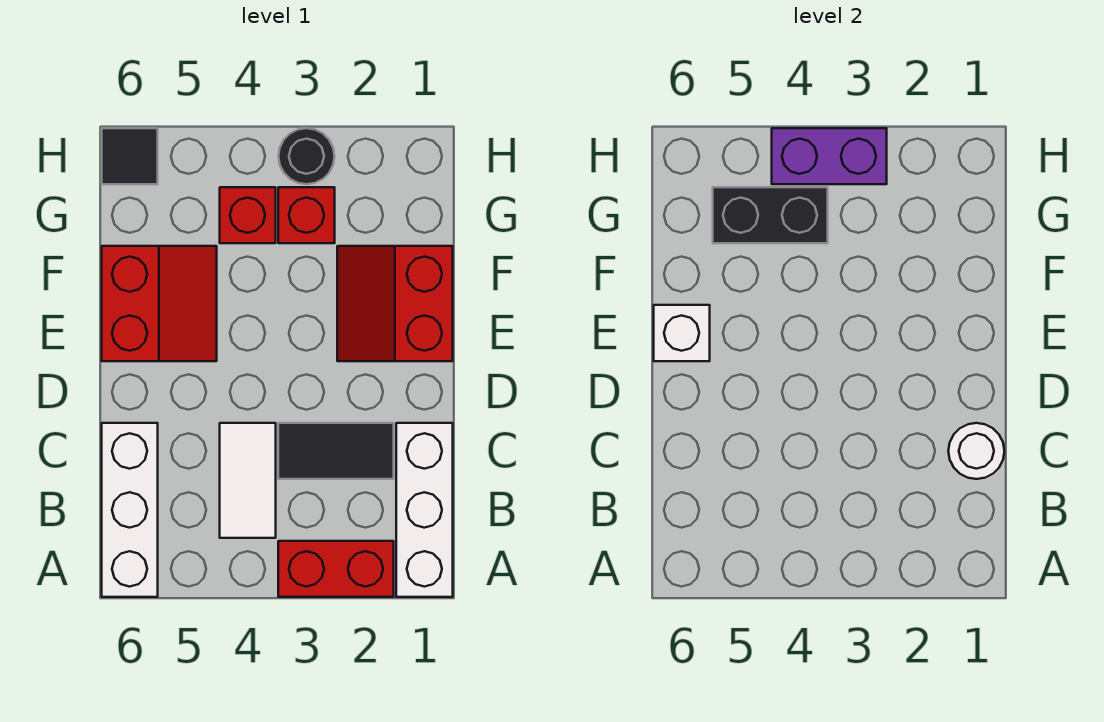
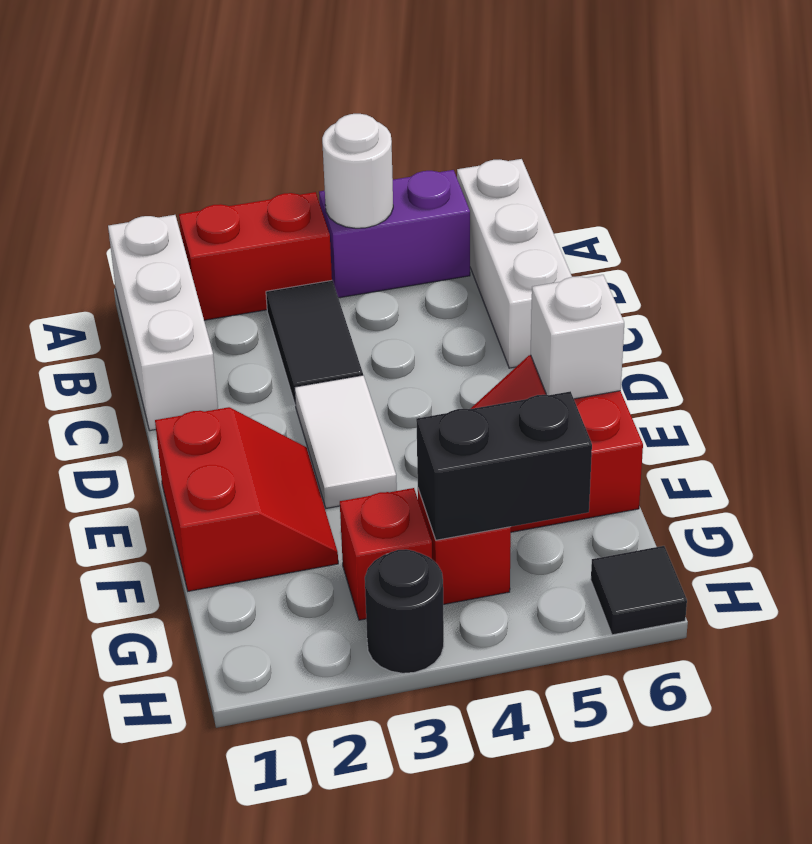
white tile B4:C4 level 1 -> white tile D3:E3 level 1
white round brick C1 level 2 -> white round brick A4 level 2
black tile C2:C3 level 1 -> black tile B3:C3 level 1
purple brick H3:H4 level 2 -> purple brick A4:A5 level 1

